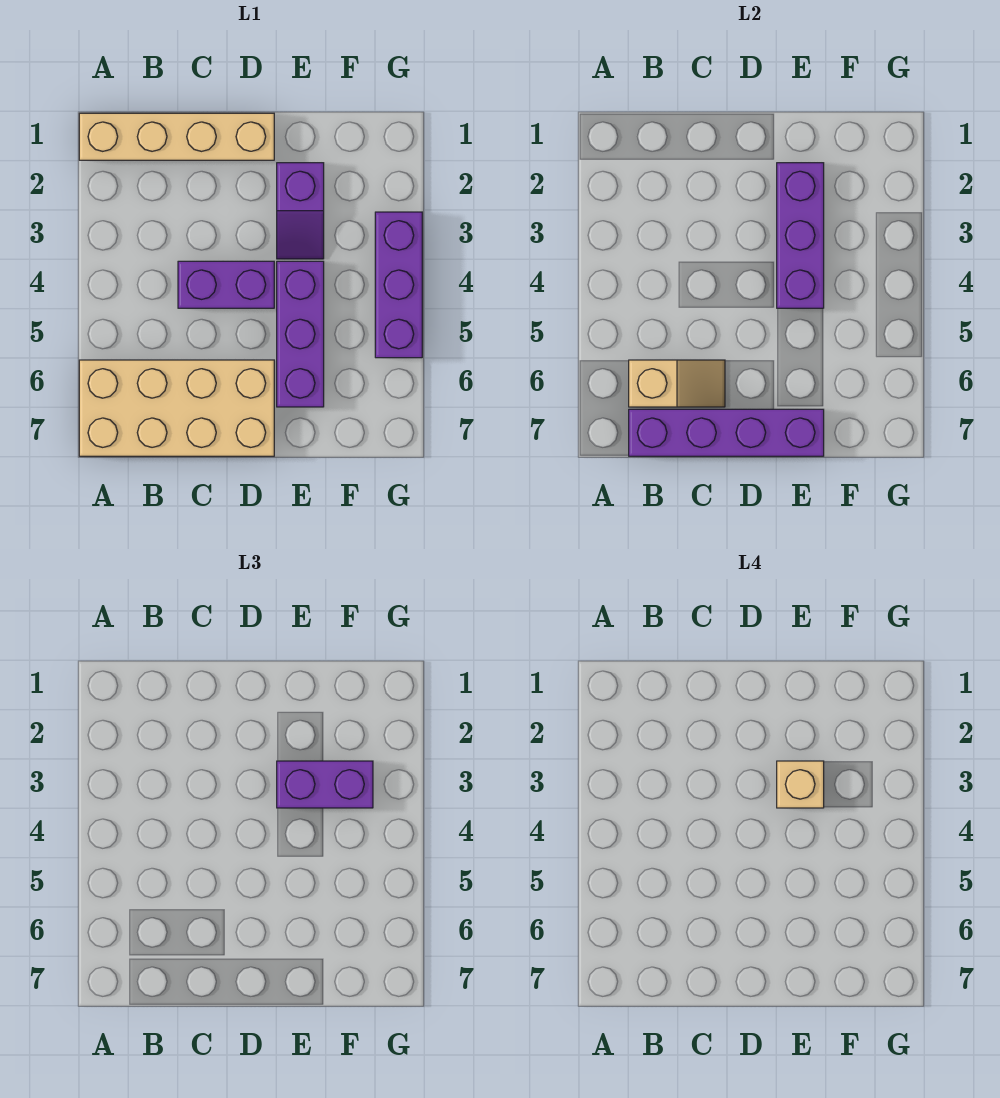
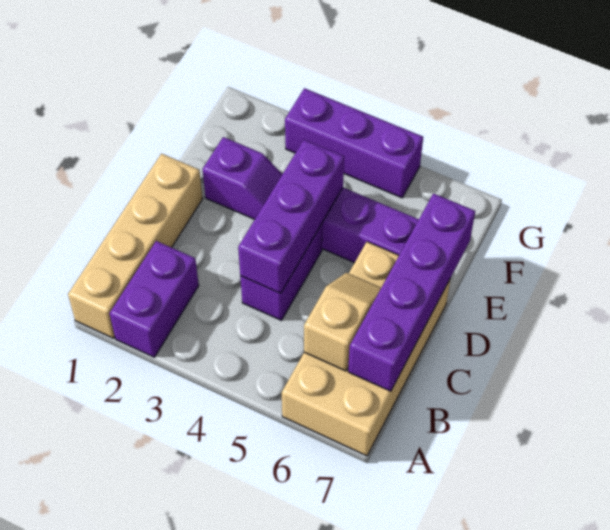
purple brick E2:E4 level 2 -> purple brick C4:E4 level 2
purple brick E3:F3 level 3 -> purple brick A2:B2 level 1
tan brick E3 level 4 -> none

